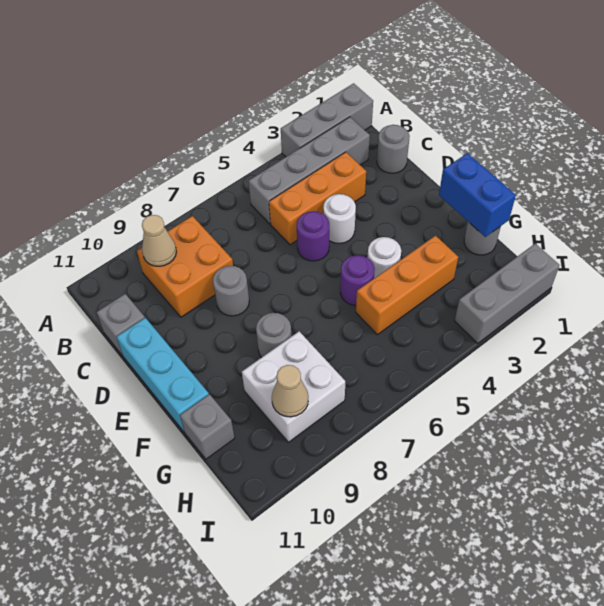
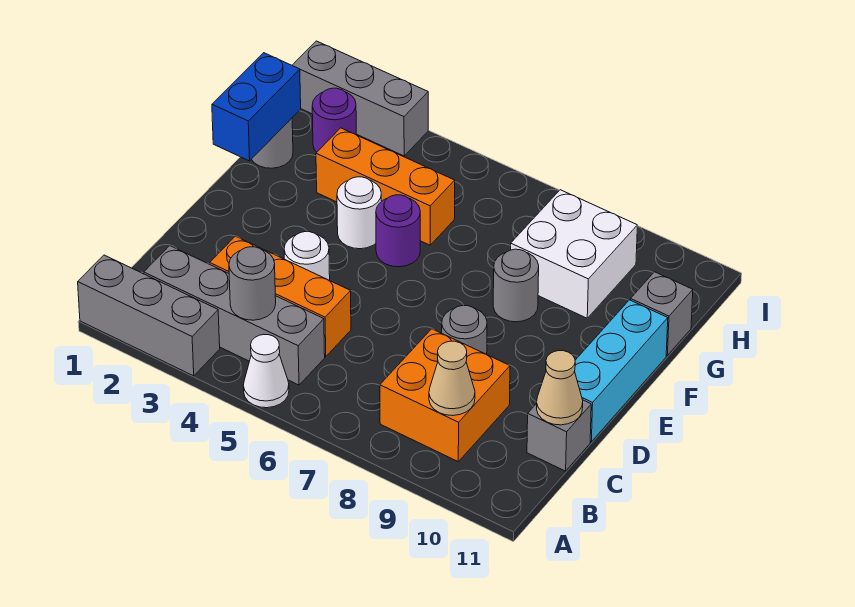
none -> white cone A5 level 1
grey round brick C1 level 1 -> grey round brick B4 level 2
purple round brick D5 level 1 -> purple round brick H2 level 1
tan cone H9 level 2 -> tan cone C11 level 2

